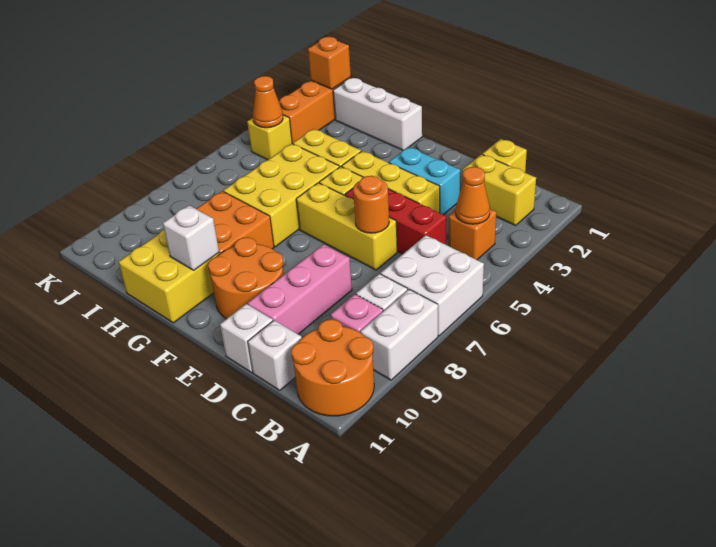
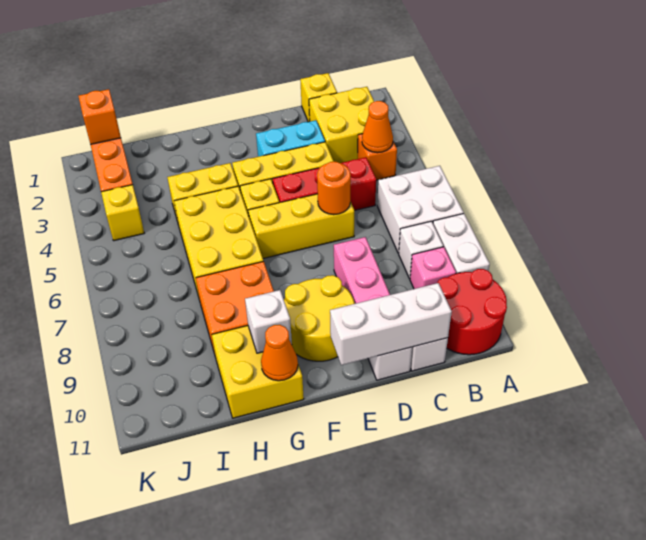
orange round brick A10:B11 level 1 -> red round brick A10:B11 level 1
yellow brick B2:C2 level 1 -> yellow brick B2:C3 level 1
orange round brick E9:F10 level 1 -> yellow round brick E9:F10 level 1
white brick G1:I1 level 1 -> white brick C11:E11 level 2
orange cone J4 level 2 -> orange cone G11 level 2

